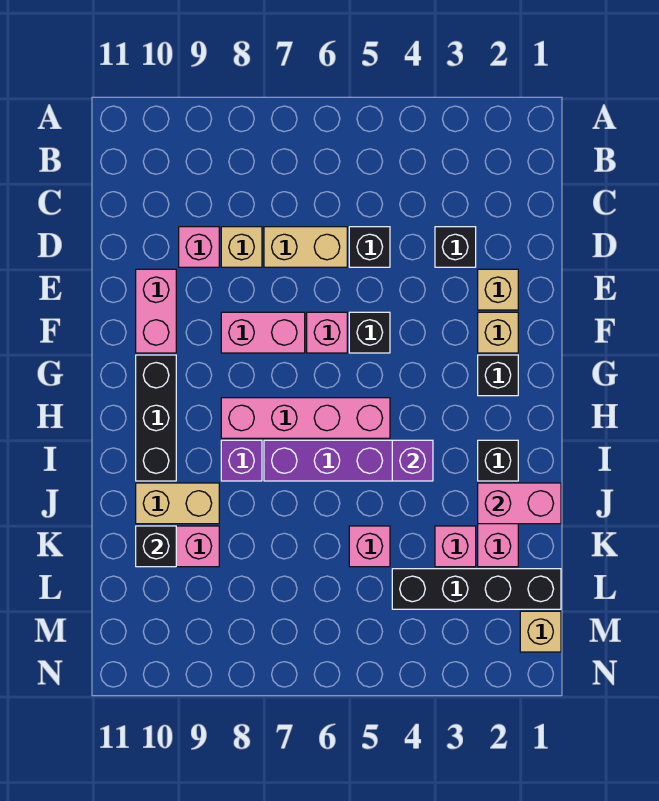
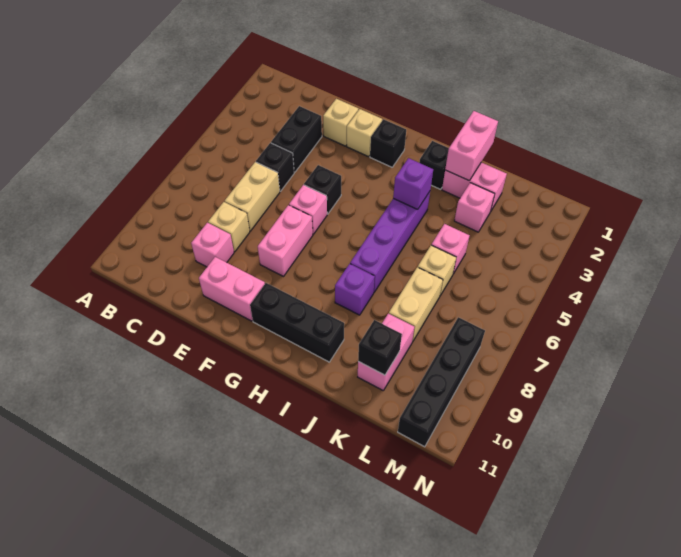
black brick D3 level 1 -> black brick D3:D4 level 1
pink brick H5:H8 level 1 -> none
tan brick J9:J10 level 1 -> tan brick K7:K8 level 1
black brick L1:L4 level 1 -> black brick M8:M11 level 1
tan brick M1 level 1 -> tan brick K6 level 1

